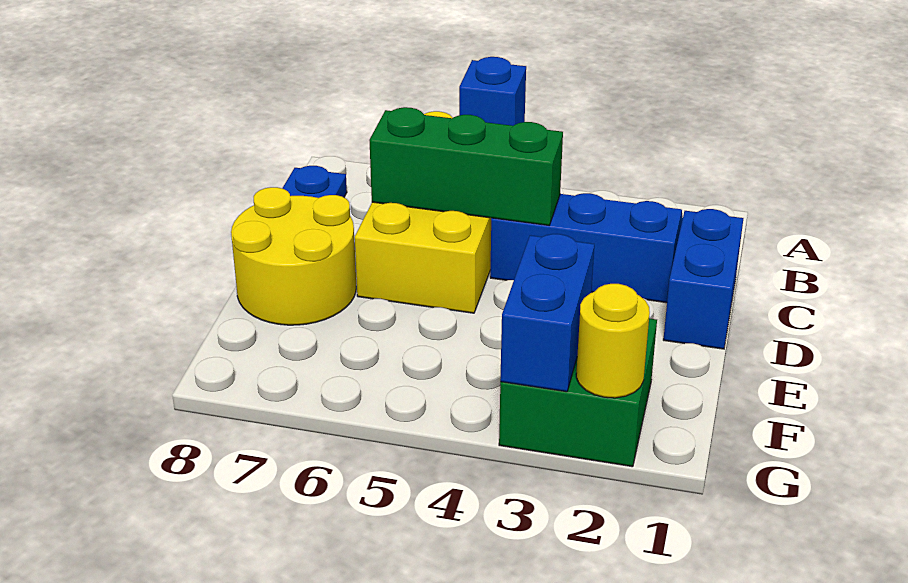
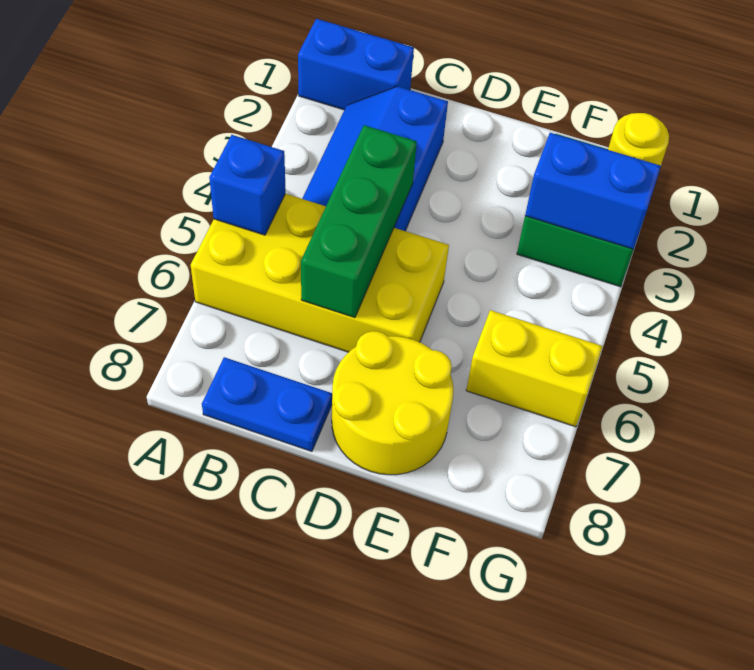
blue brick C1:D1 level 1 -> blue brick A1:B1 level 1
none -> yellow brick F6:G6 level 1

